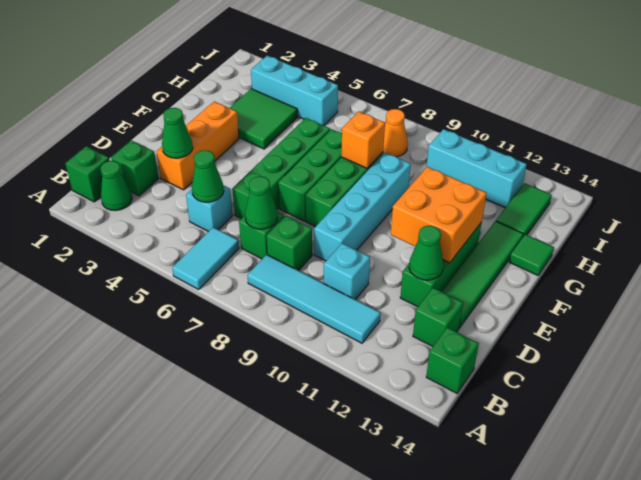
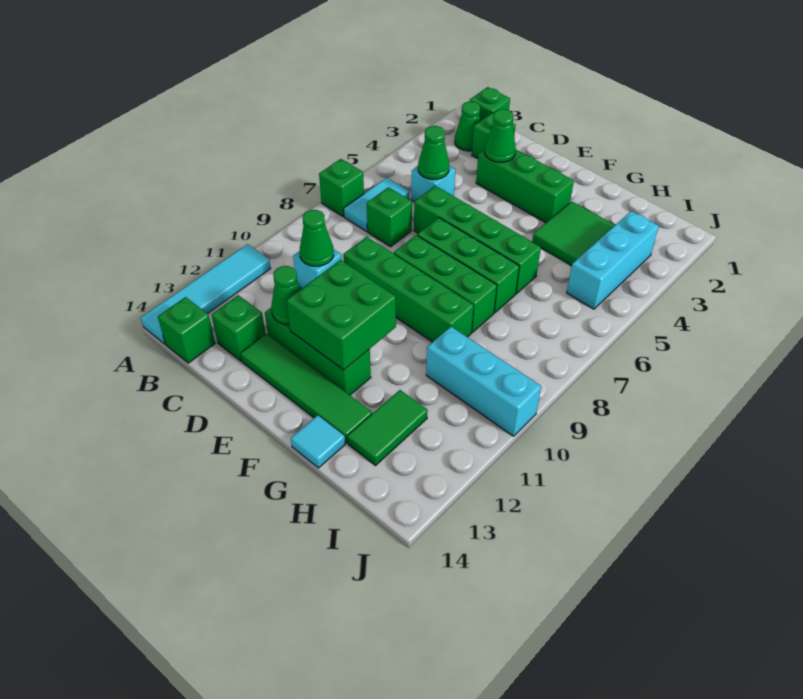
cyan tile A6:B6 level 1 -> cyan tile B6:B7 level 1
cyan tile B8:B11 level 1 -> cyan tile A11:A14 level 1
green cone C7 level 2 -> green cone C10 level 2
green brick C8 level 1 -> green brick A7 level 1
orange brick D3:F3 level 1 -> green brick D3:F3 level 1
cyan brick D9:G9 level 1 -> green brick D9:G9 level 1
orange brick E11:F12 level 2 -> green brick E11:F12 level 2
orange brick G8 level 2 -> none
green tile G14 level 1 -> cyan tile G14 level 1
green tile H13:I13 level 1 -> green tile H12:H13 level 1
orange cone I8 level 1 -> none
cyan brick I10:I12 level 1 -> cyan brick H10:J10 level 1

